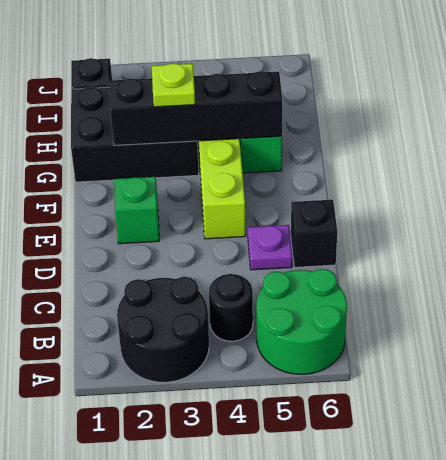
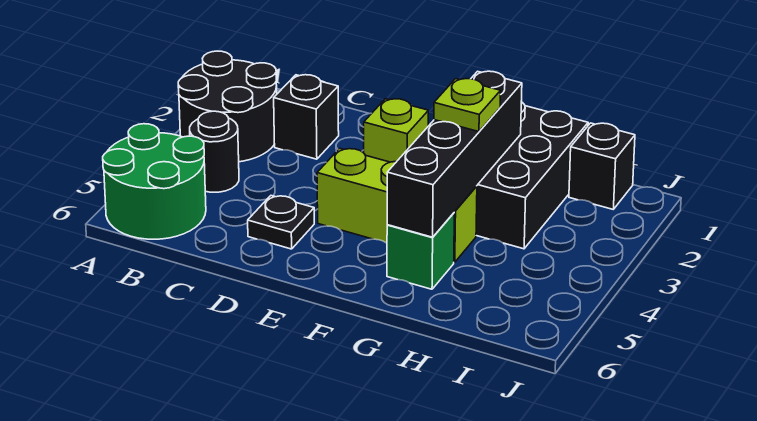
purple plate D5 level 1 -> black plate D5 level 1
black brick D6 level 1 -> black brick C2 level 1
green brick E2 level 1 -> lime brick E2 level 1

